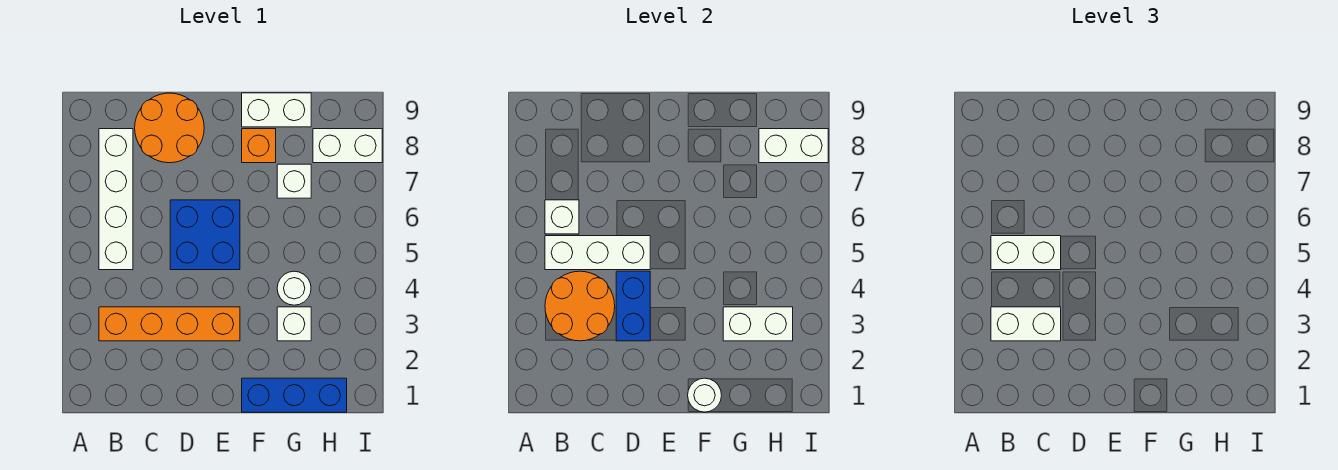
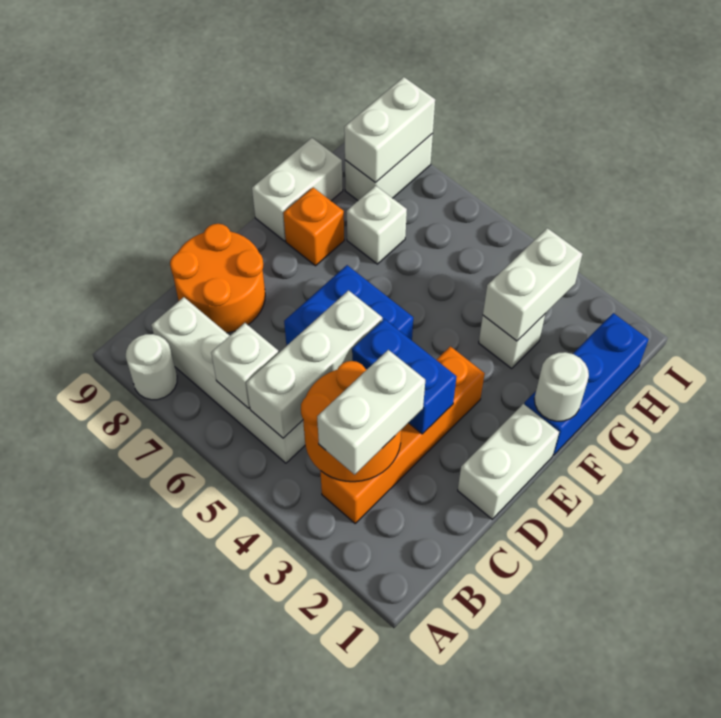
white brick B5:C5 level 3 -> white brick D1:E1 level 1
white round brick G4 level 1 -> white round brick A8 level 1

